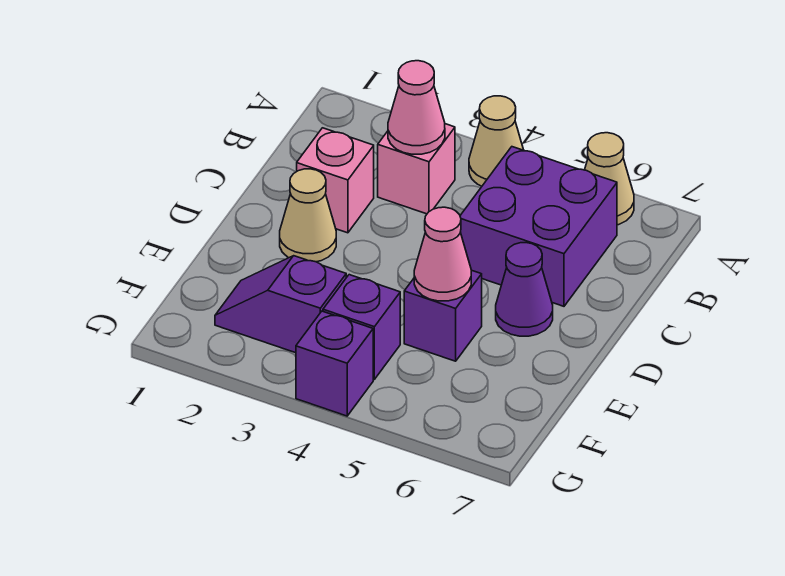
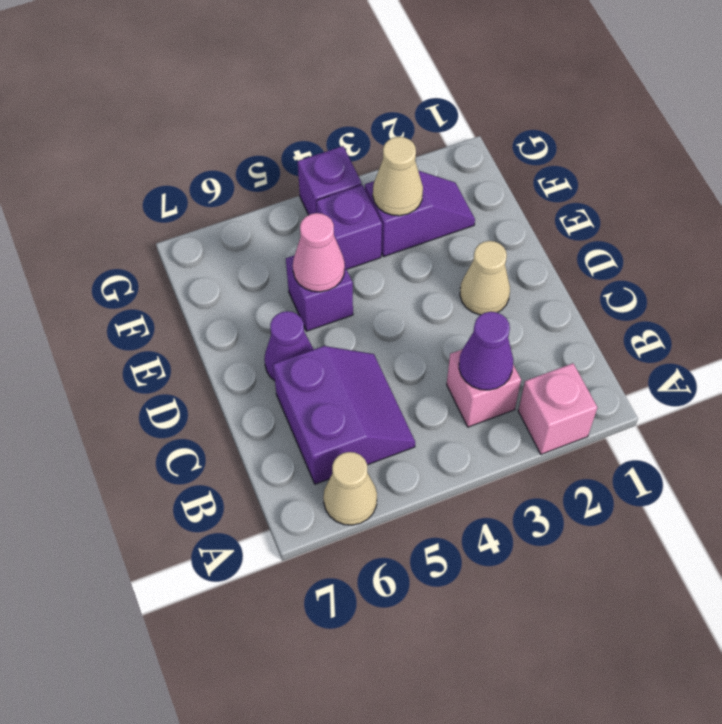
tan cone A4 level 1 -> tan cone F3 level 2
pink cone B3 level 2 -> purple cone B3 level 2
purple brick B5:C6 level 1 -> purple slope B5:C6 level 1 top 6
pink brick C2 level 1 -> pink brick A2 level 1

